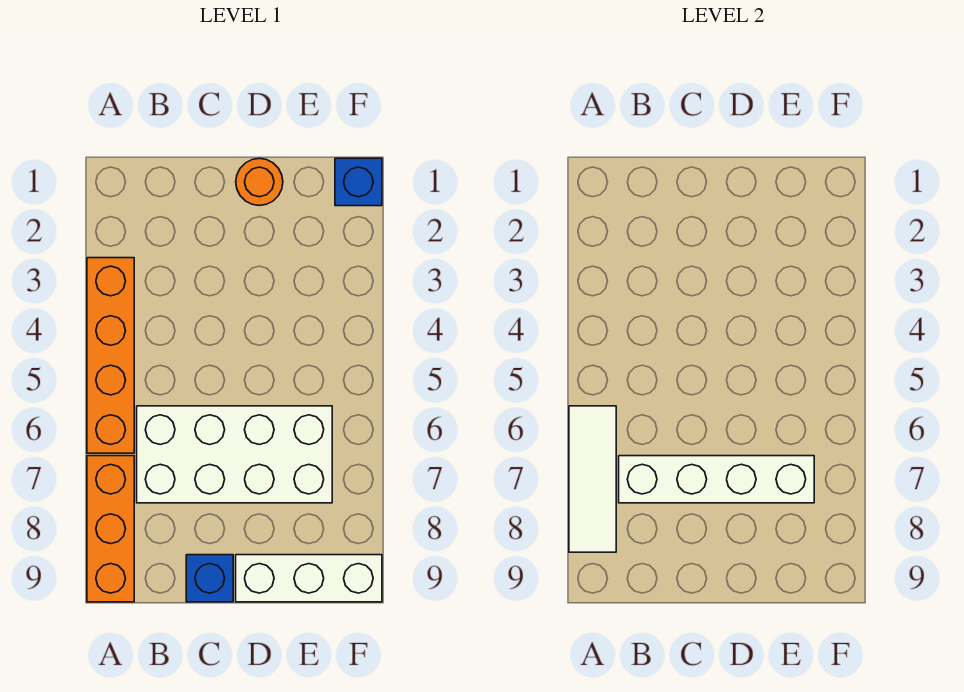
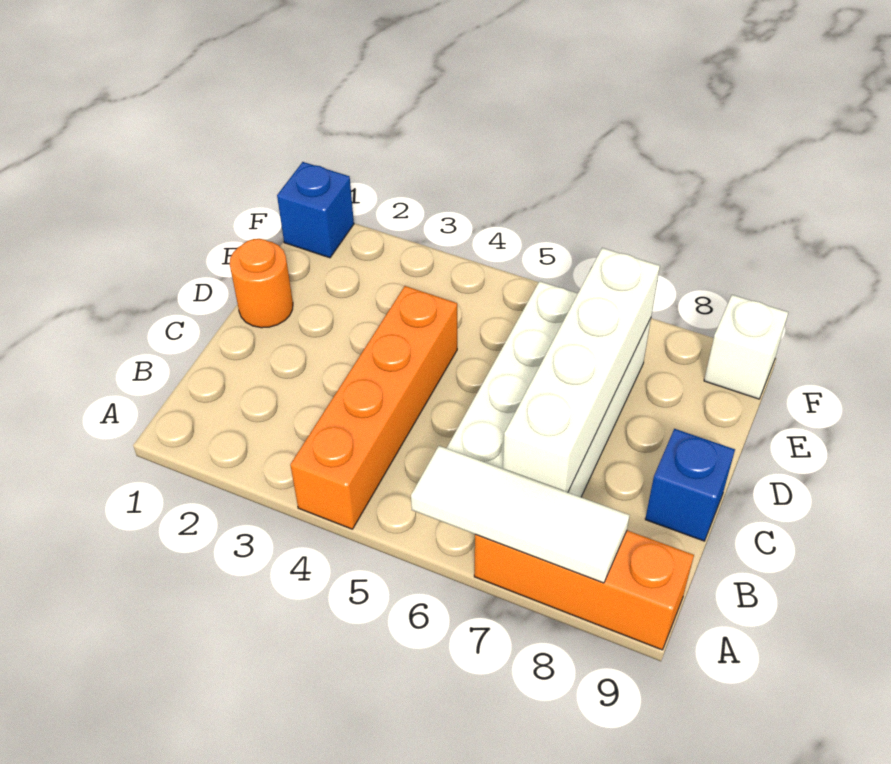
orange brick A3:A6 level 1 -> orange brick A4:D4 level 1
white brick D9:F9 level 1 -> white brick F9 level 1

